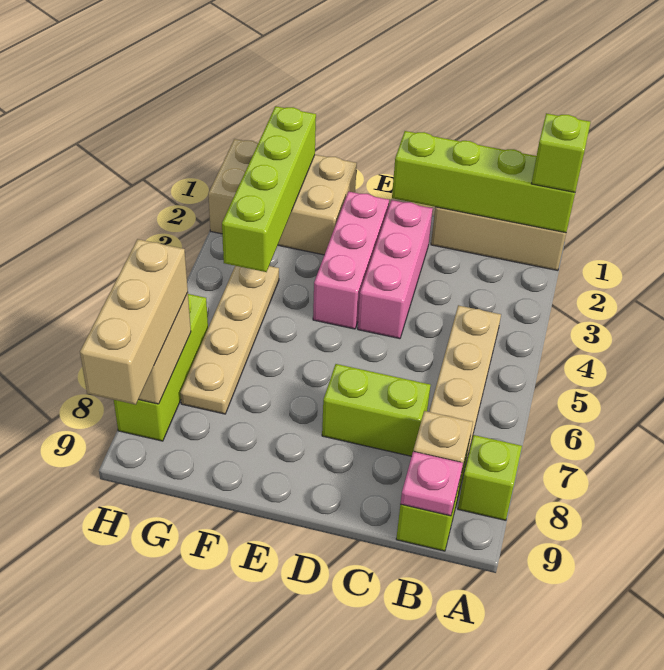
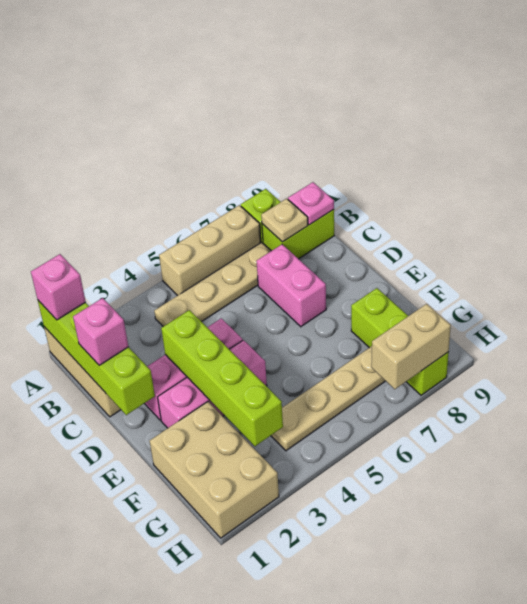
lime brick A1 level 3 -> pink brick A1 level 3
none -> pink brick C1 level 3
lime brick C7:D7 level 1 -> pink brick C7:D7 level 1
lime brick G1:G4 level 2 -> lime brick D3:G3 level 2
lime brick H6:H8 level 1 -> lime brick F8:H8 level 1
tan brick H7:H9 level 3 -> tan brick A5:A7 level 1

